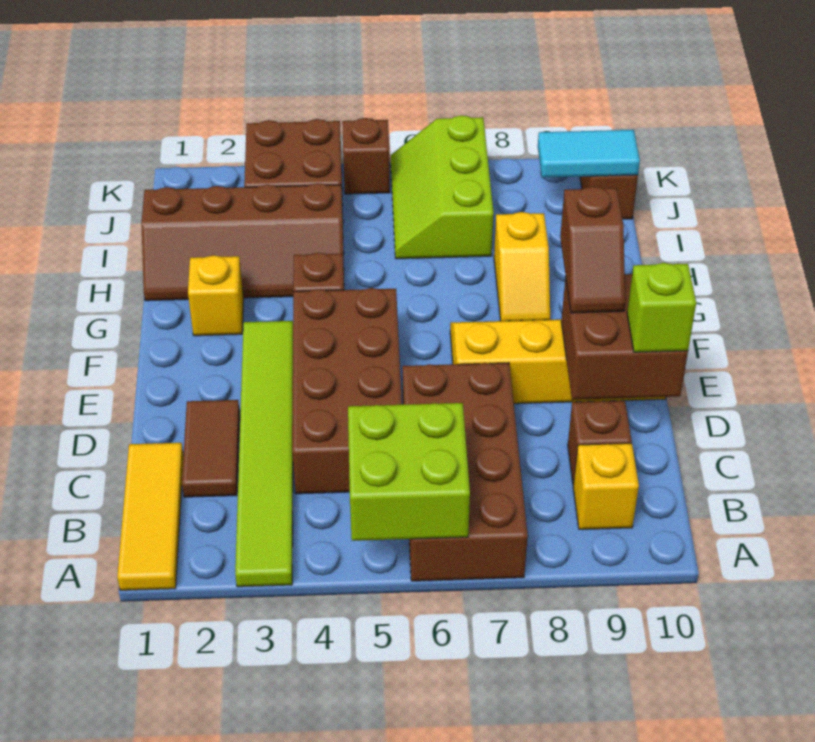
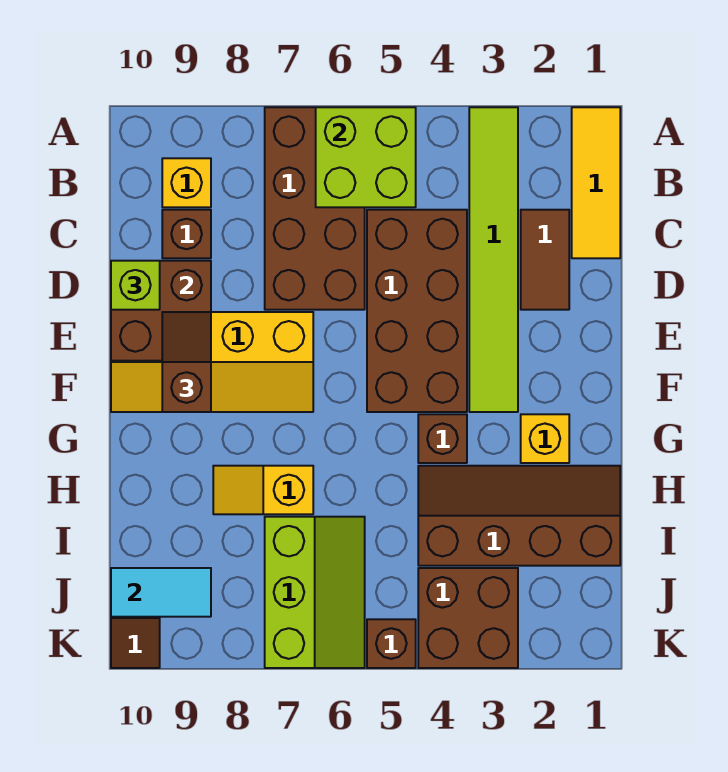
yellow slope G8:H8 level 1 top H -> yellow slope H7:H8 level 1 top 7

